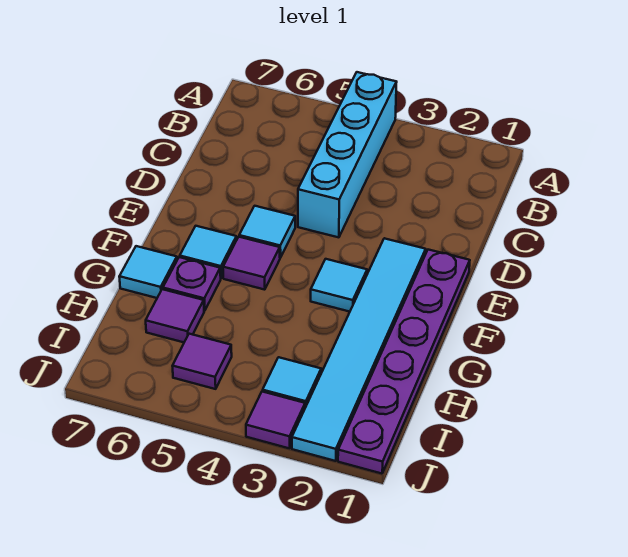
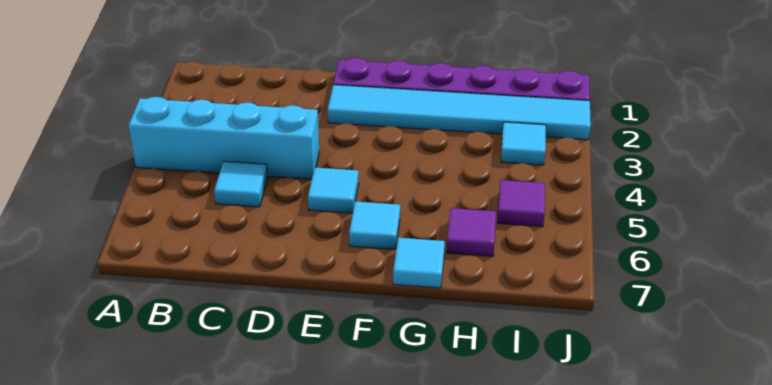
cyan tile F3 level 1 -> cyan tile C5 level 1
purple tile F5 level 1 -> none
purple plate G6 level 1 -> none
purple tile J3 level 1 -> none

